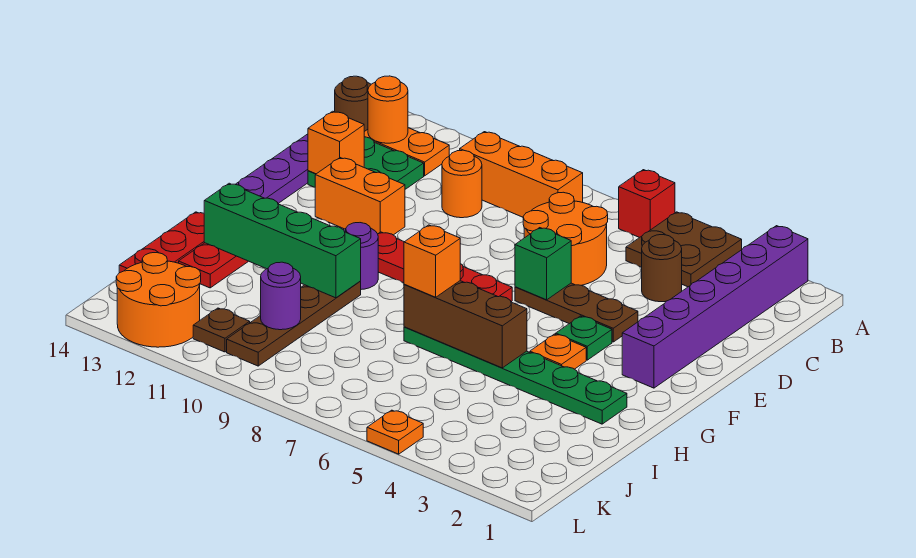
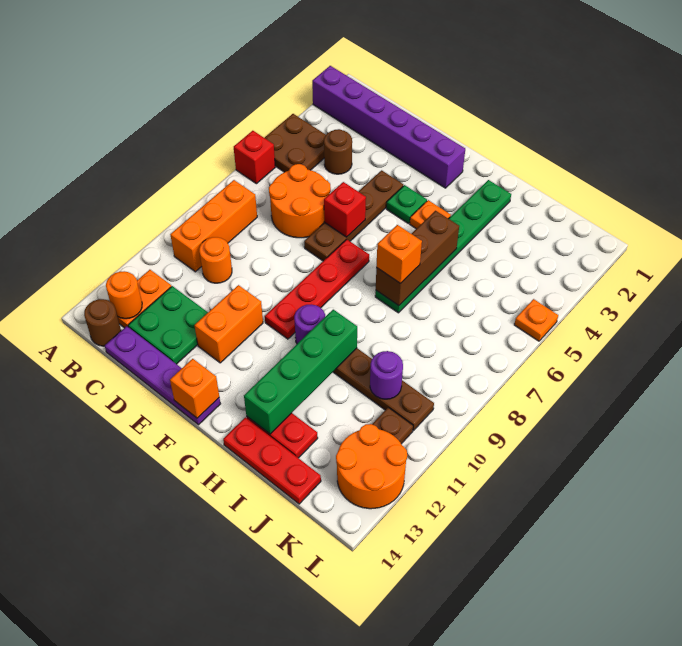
orange brick D13 level 2 -> orange brick F14 level 2
brown plate E4:E6 level 1 -> brown plate E4:E7 level 1
green brick E6 level 2 -> red brick E6 level 2

